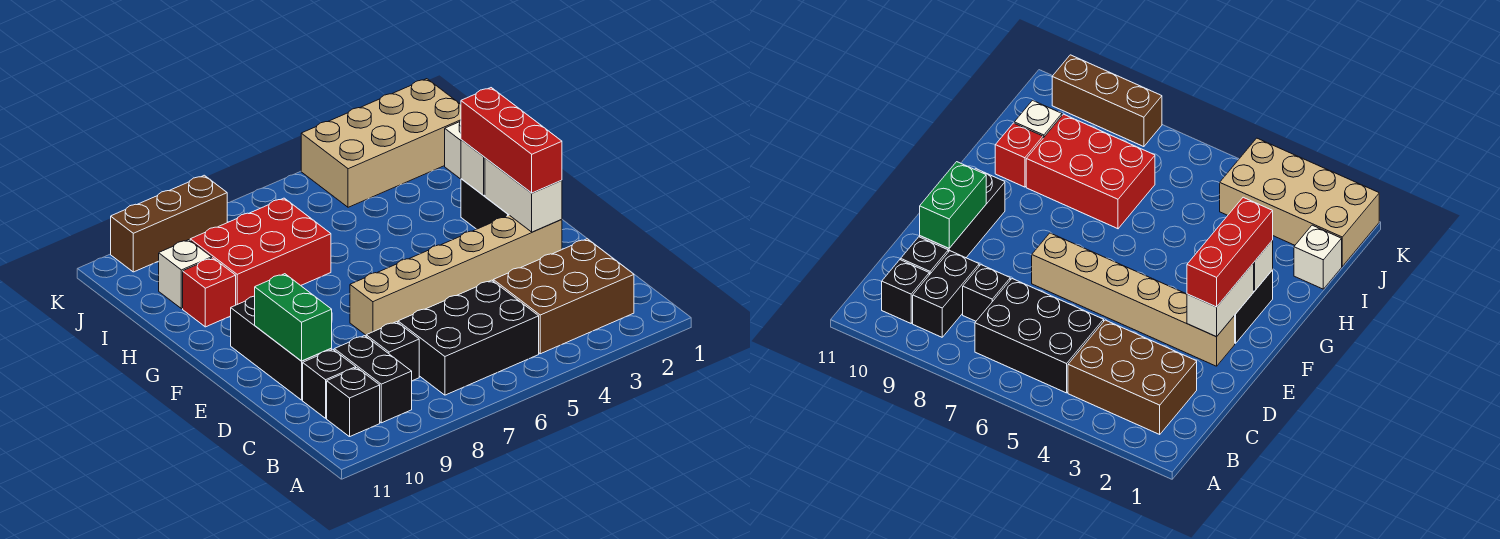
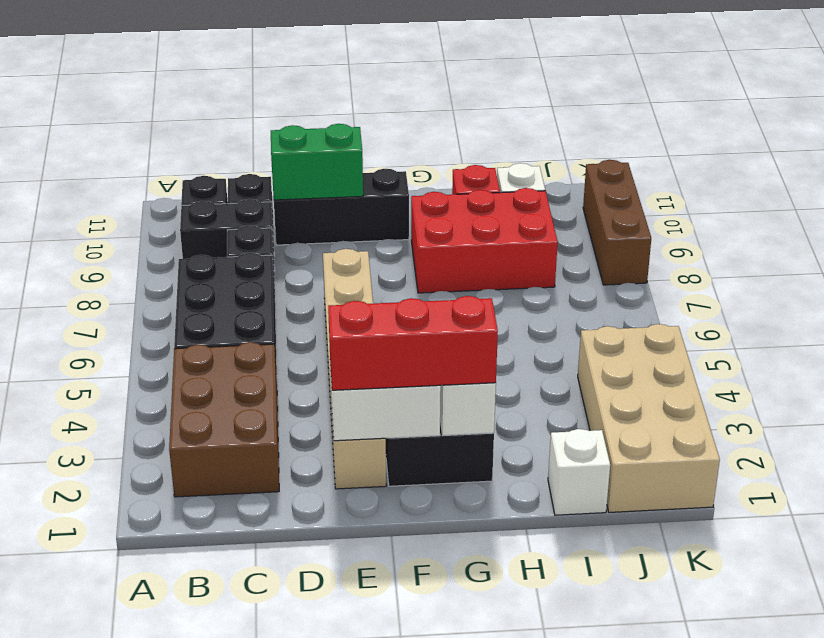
red brick H7:I9 level 1 -> red brick G8:I9 level 1

